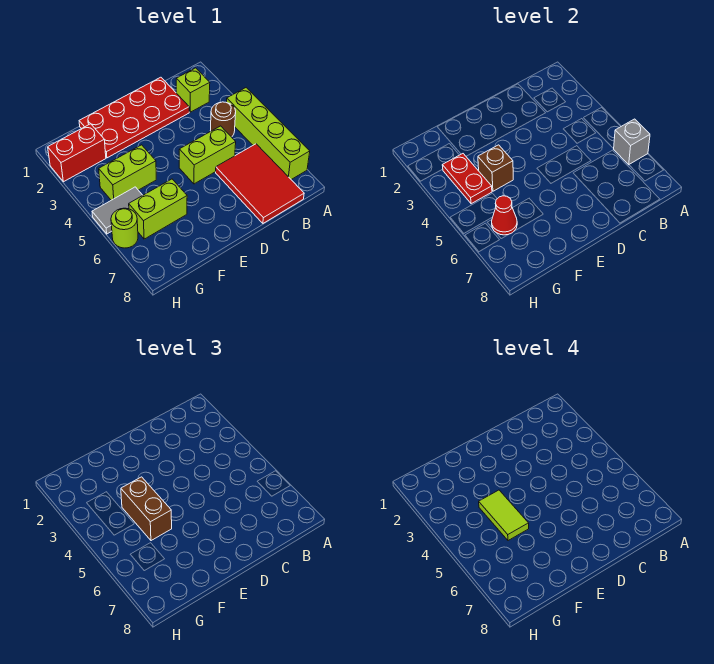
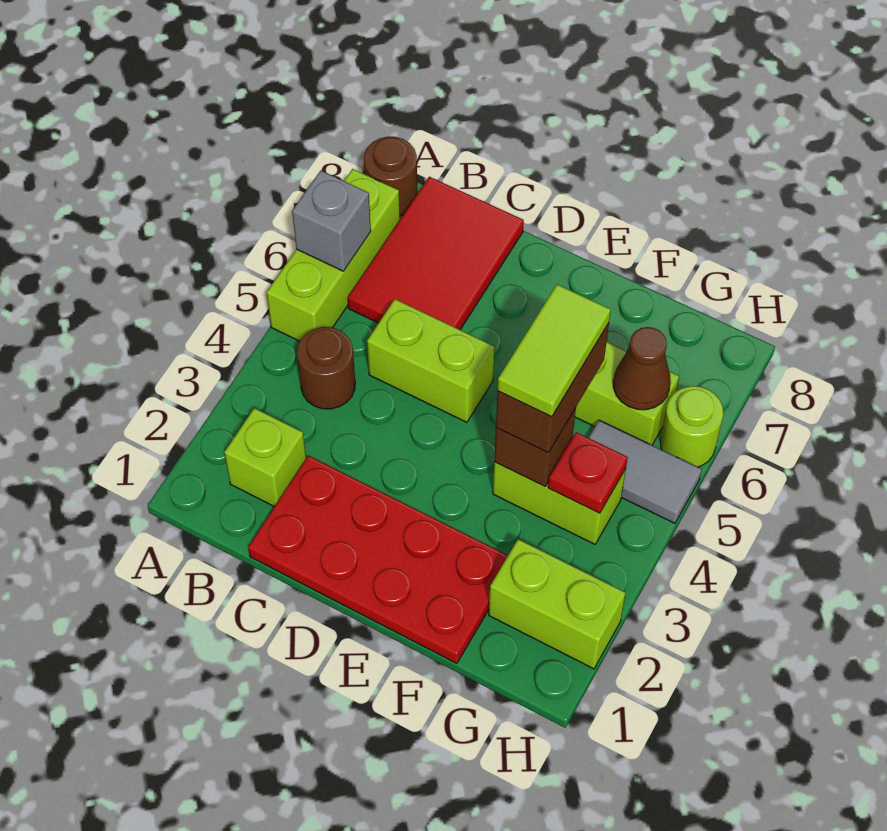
lime brick A4:A7 level 1 -> lime brick A5:A7 level 1
none -> brown round brick A8 level 1
red brick G2:H2 level 1 -> lime brick G2:H2 level 1
red plate G3:G4 level 2 -> red plate G4 level 2
red cone G6 level 2 -> brown cone G6 level 2

